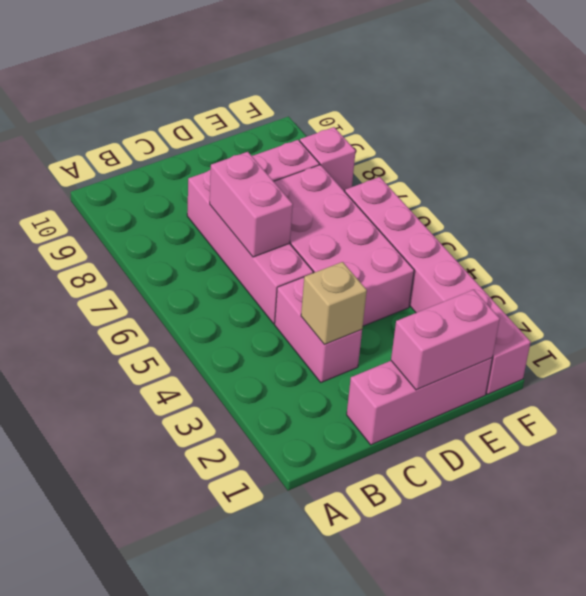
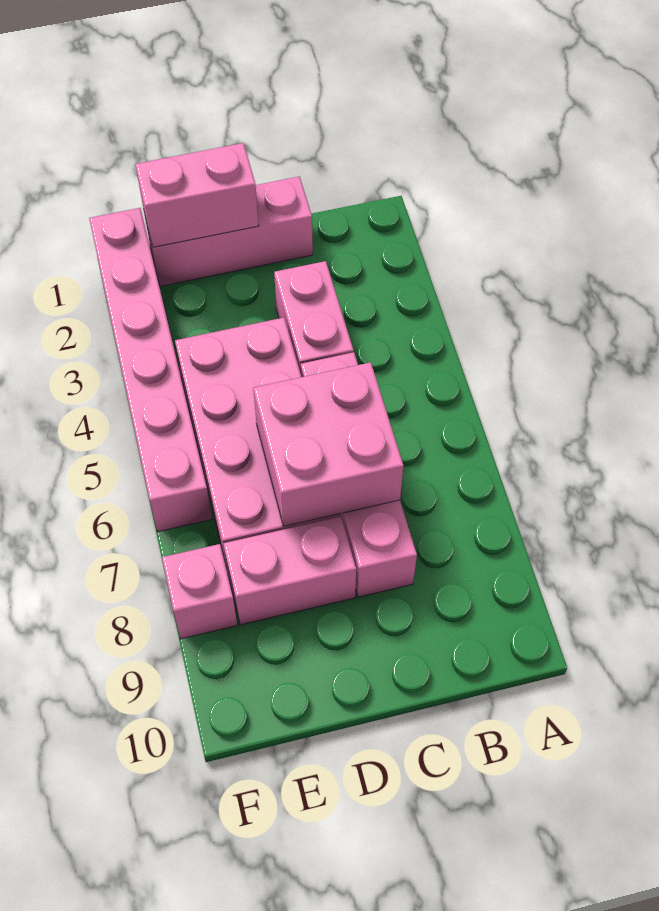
tan brick C3 level 2 -> none
pink brick C6:C7 level 2 -> pink brick C6:D7 level 2

